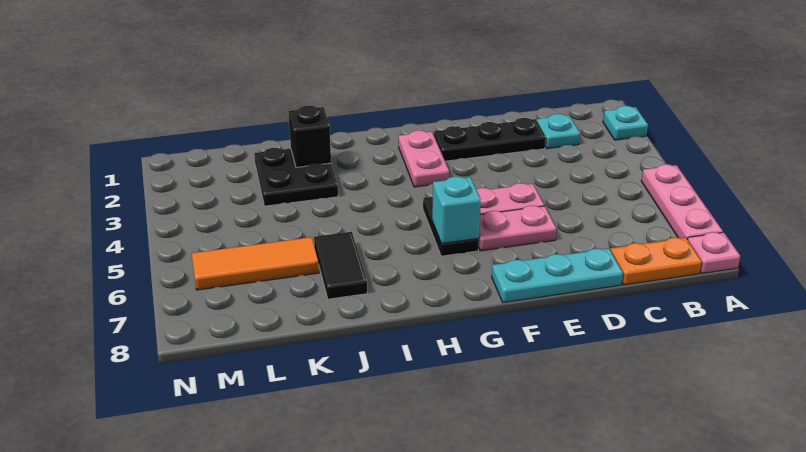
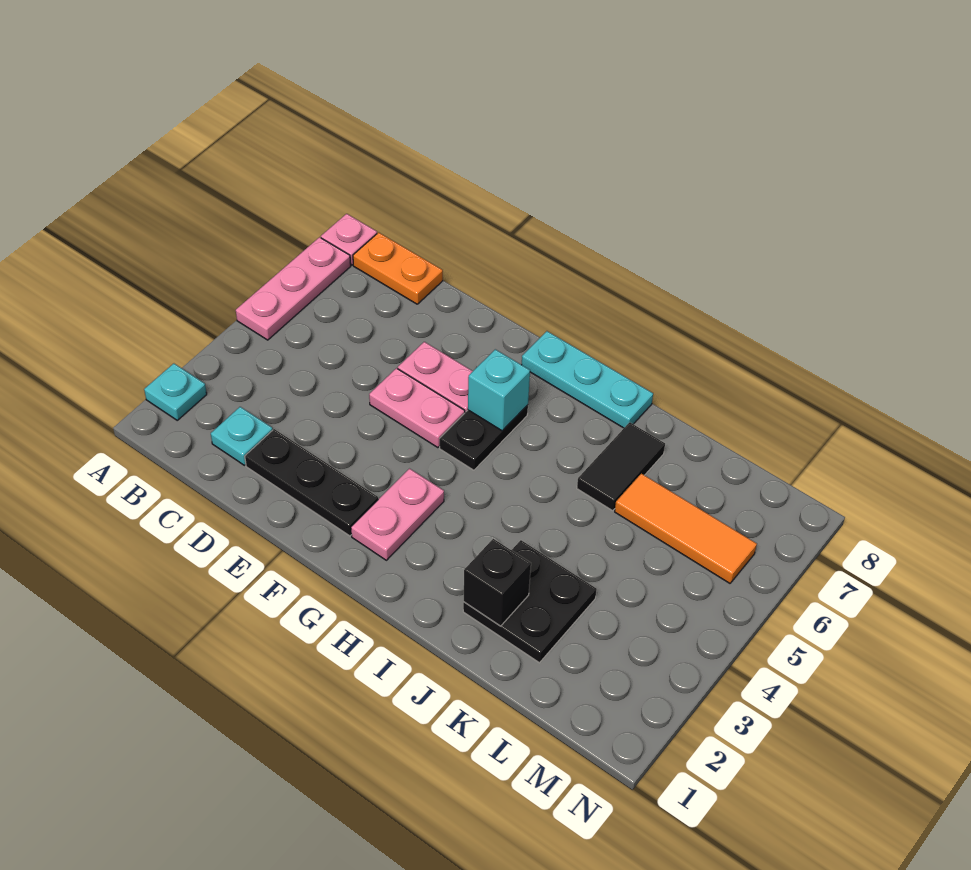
cyan plate D8:F8 level 1 -> cyan plate G8:I8 level 1

